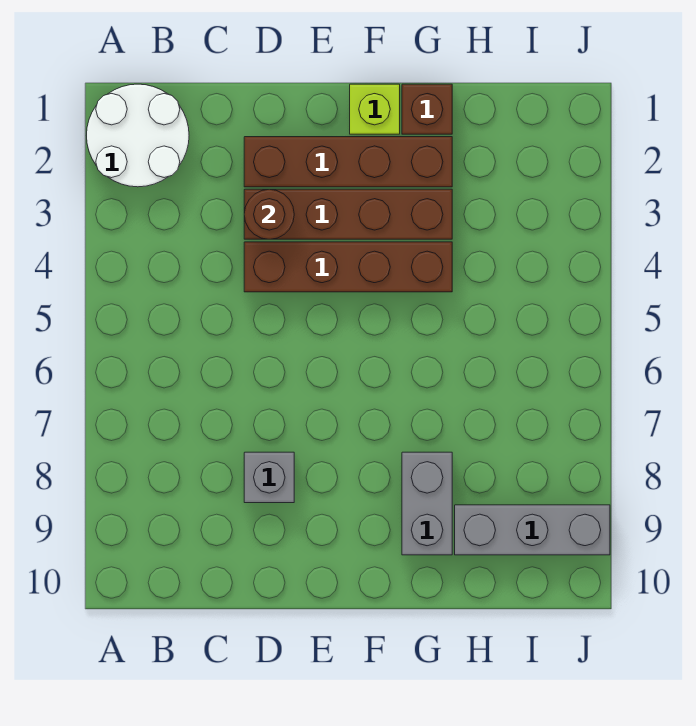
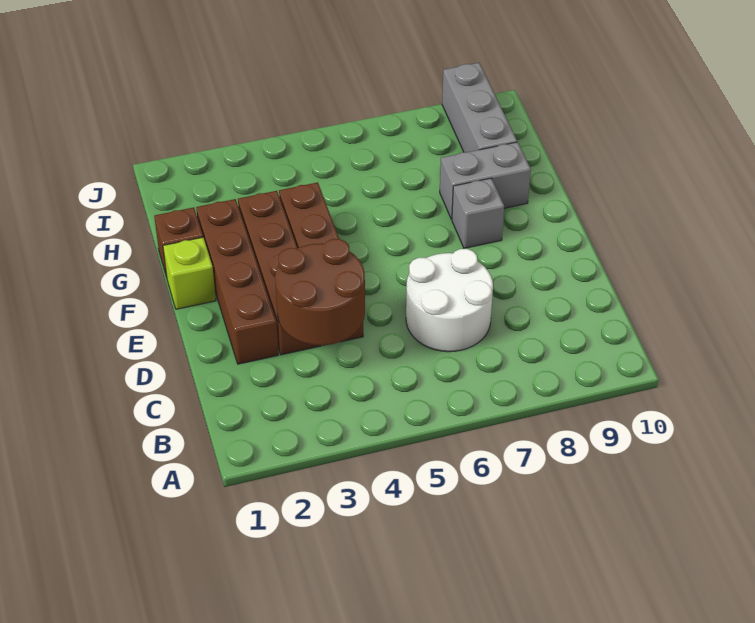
white round brick A1:B2 level 1 -> white round brick C6:D7 level 1
brown round brick D3 level 2 -> brown round brick C3:D4 level 2
grey brick D8 level 1 -> grey brick F8 level 1

